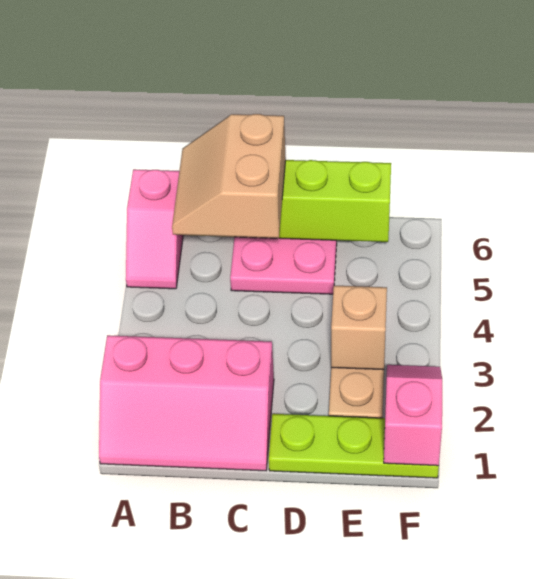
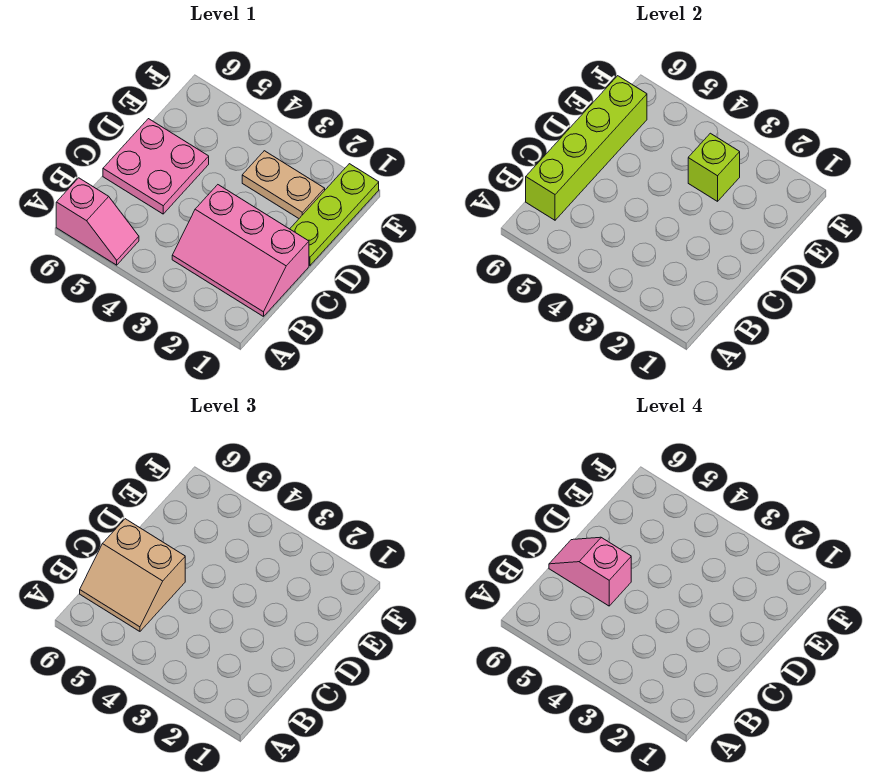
pink slope A1:C2 level 1 top 2 -> pink slope B1:C3 level 1 top C
tan brick E3 level 2 -> lime brick E3 level 2
pink slope F1:F2 level 2 top 1 -> pink slope C5:C6 level 4 top 5

